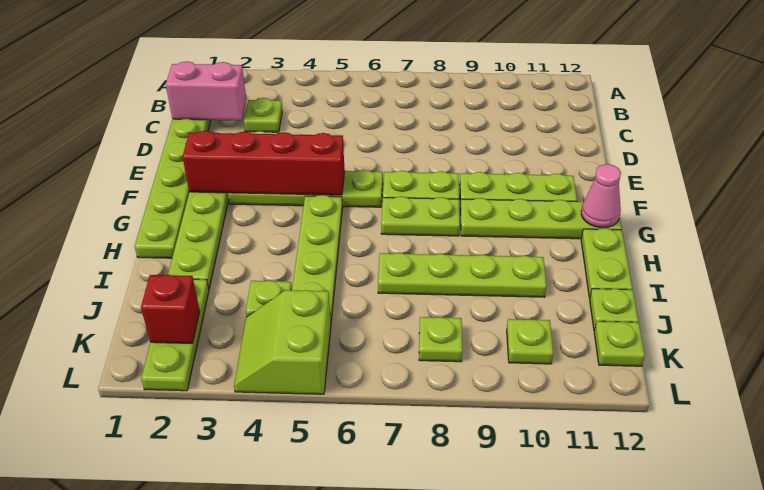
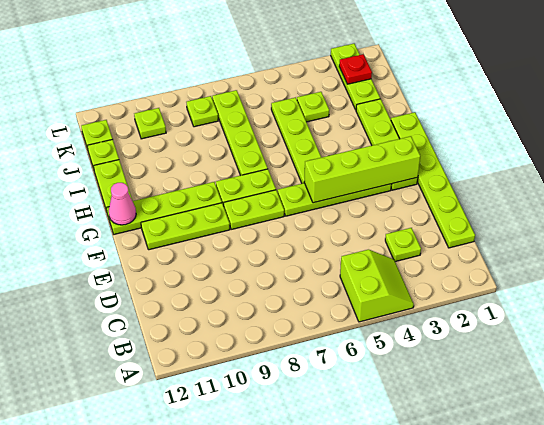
pink brick C1:C2 level 2 -> none
red brick F2:F5 level 2 -> lime brick F2:F5 level 2
lime plate I7:I10 level 1 -> lime plate H7:K7 level 1
red brick K2 level 2 -> red plate K2 level 2
lime slope K4:L5 level 1 top 5 -> lime slope A4:B5 level 1 top 5

